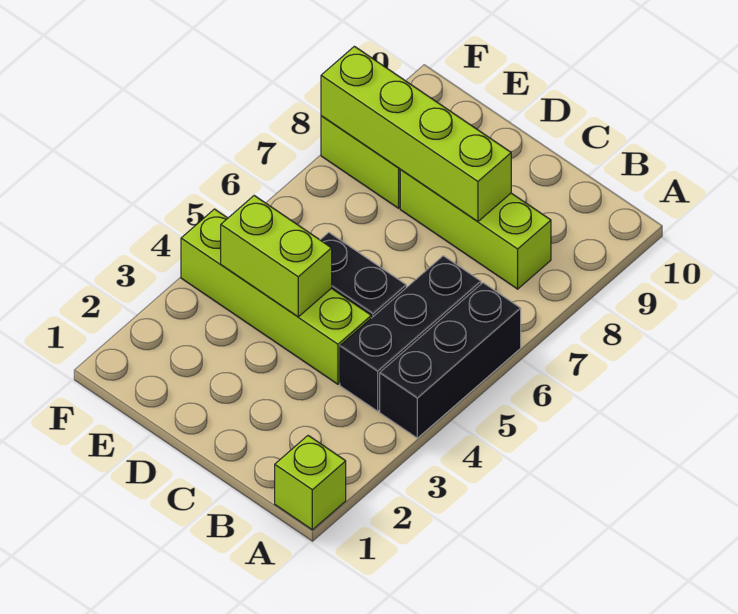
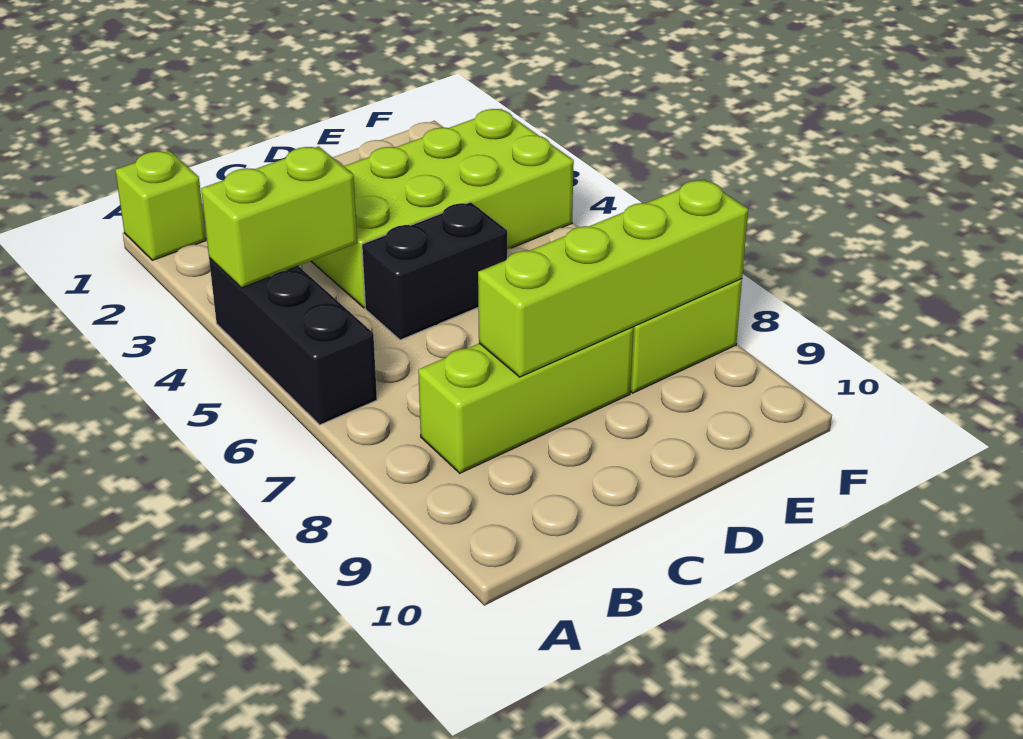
black brick B4:B6 level 1 -> none
lime brick C4:F4 level 1 -> lime brick C3:F4 level 1
lime brick D4:E4 level 2 -> lime brick A4:B4 level 2

